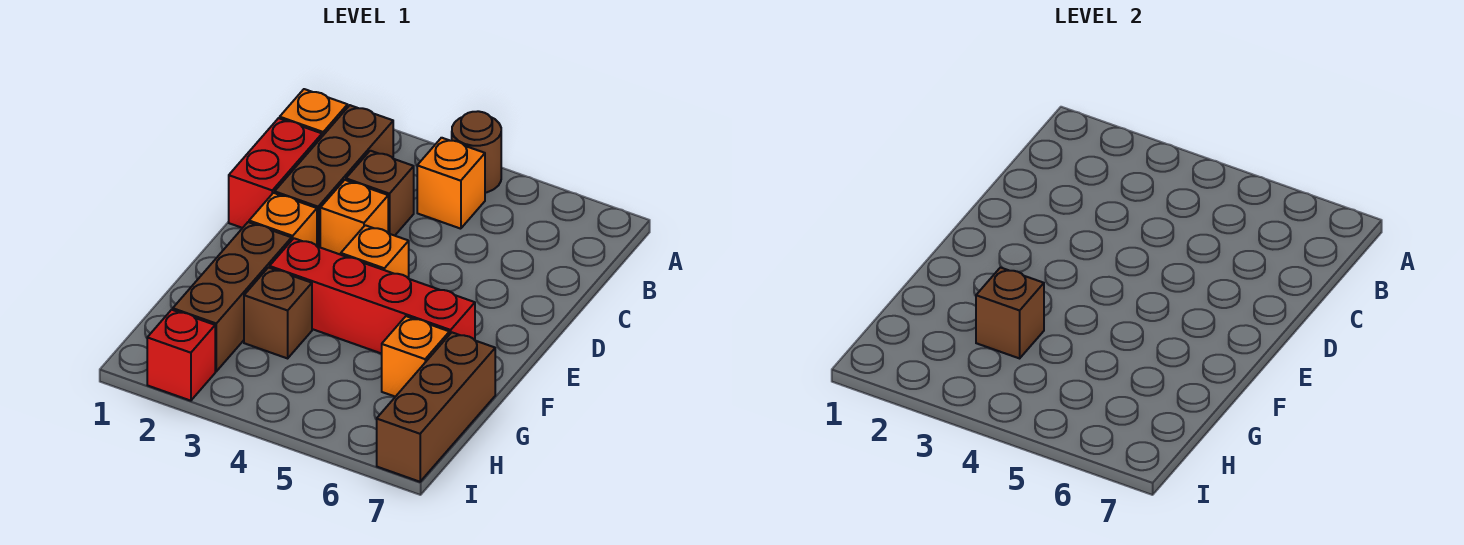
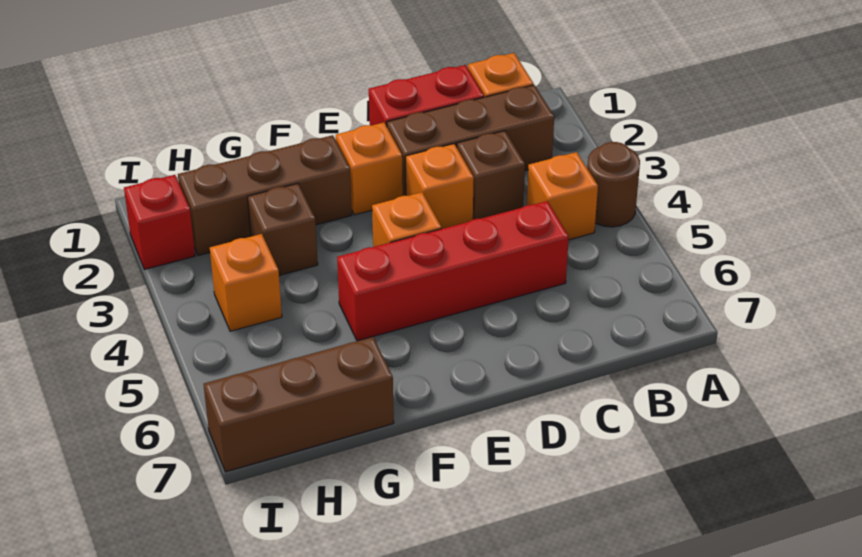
red brick F3:F6 level 1 -> red brick C5:F5 level 1
brown brick G3 level 2 -> none
orange brick G6 level 1 -> orange brick H4 level 1

